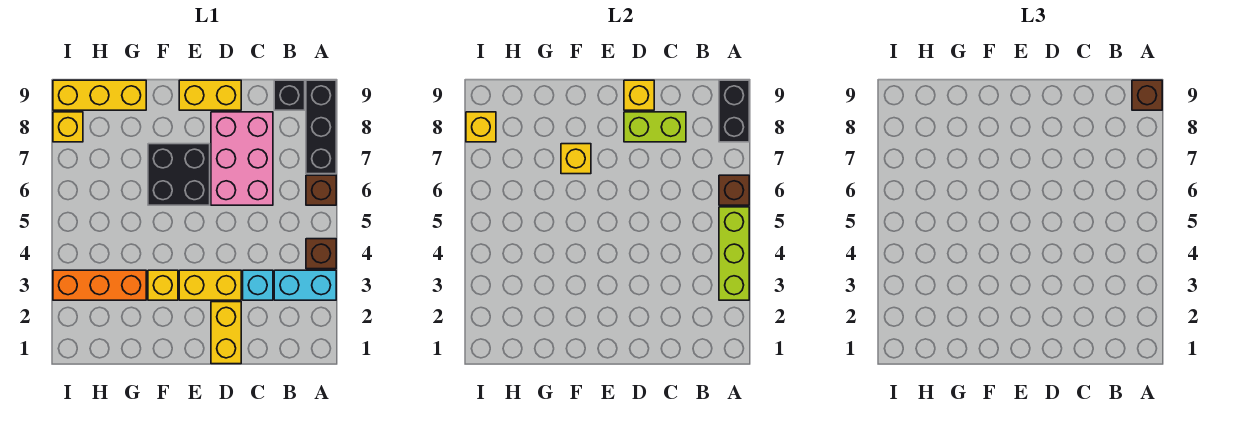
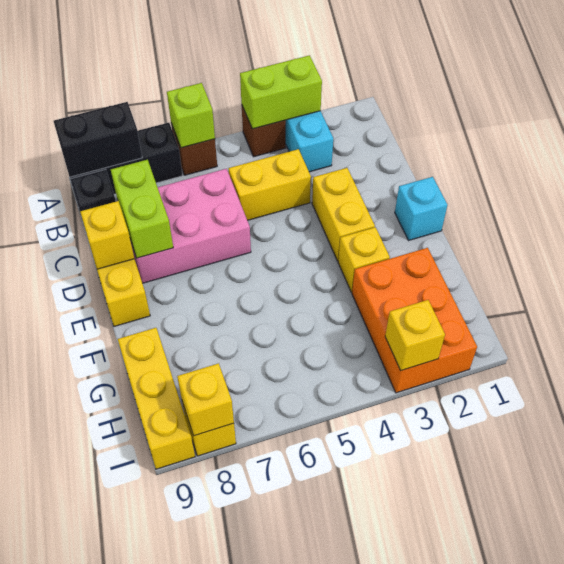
lime brick A3:A5 level 2 -> lime brick A3:A4 level 2
brown brick A6 level 2 -> lime brick A6 level 2
brown brick A9 level 3 -> none
cyan brick C3 level 1 -> cyan brick E1 level 1
yellow brick D1:D2 level 1 -> yellow brick C4:C5 level 1
black brick E6:F7 level 1 -> none
yellow brick F7 level 2 -> yellow brick I3 level 2
orange brick G3:I3 level 1 -> orange brick G2:I3 level 1

